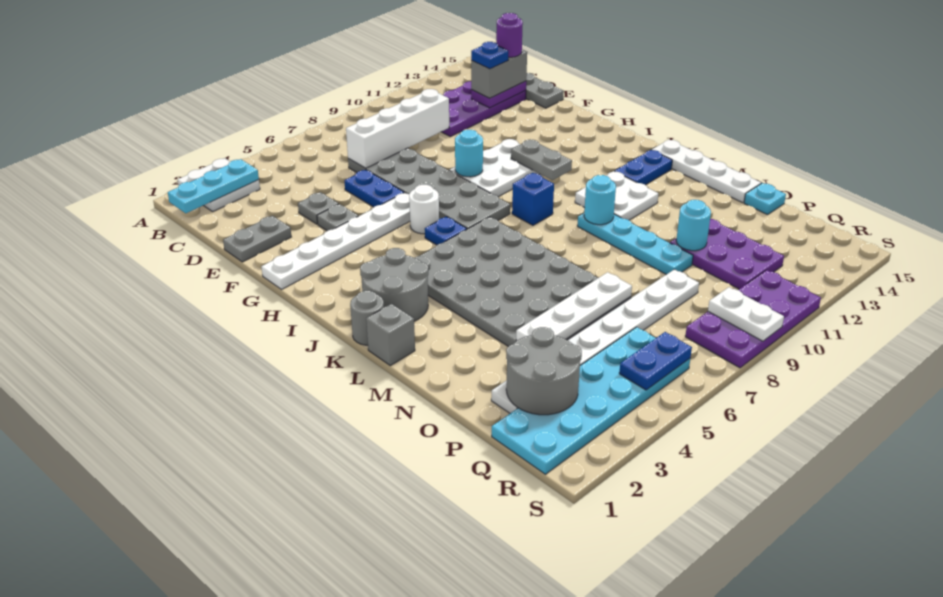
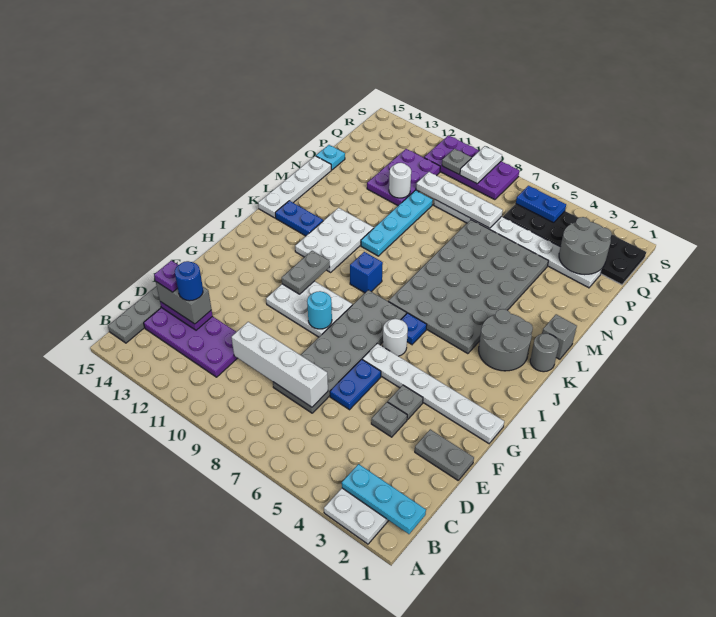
blue plate D13 level 4 -> blue round brick D13 level 4
purple round brick D14 level 4 -> purple plate D14 level 4
white plate K11:L12 level 1 -> white plate J11:L12 level 1
cyan round brick L10 level 2 -> none
white plate O4:O7 level 2 -> white plate P7:P10 level 2
cyan round brick O11 level 2 -> white round brick O11 level 2
cyan plate Q1:R6 level 1 -> black plate Q1:R6 level 1
none -> grey plate R10 level 2

